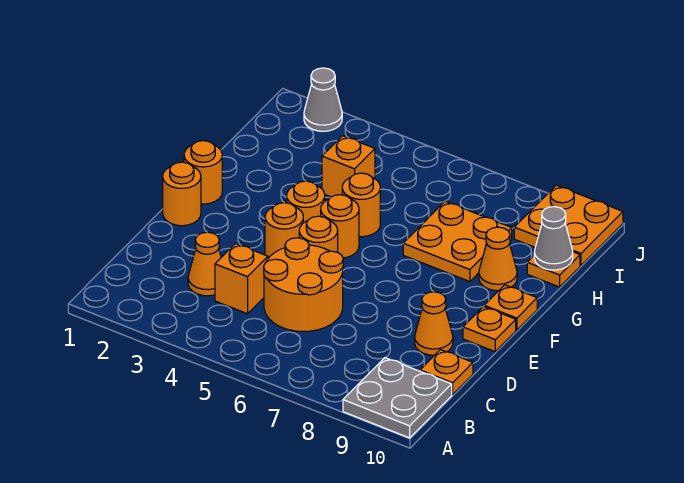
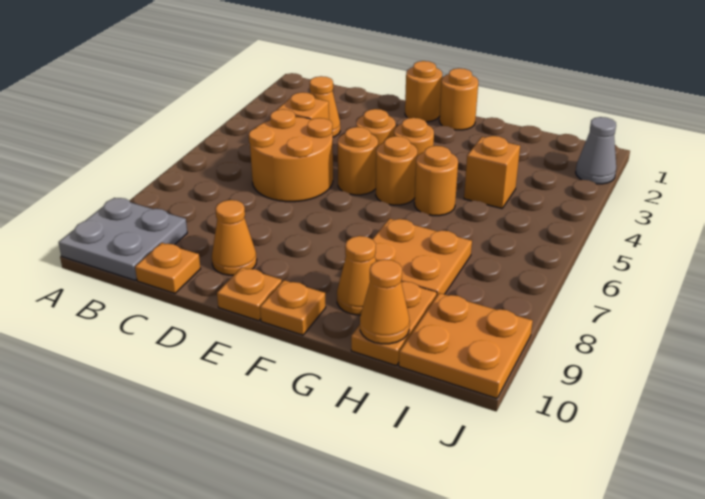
orange plate H10 level 1 -> orange plate H9:H10 level 1
grey cone H10 level 2 -> orange cone H10 level 2

